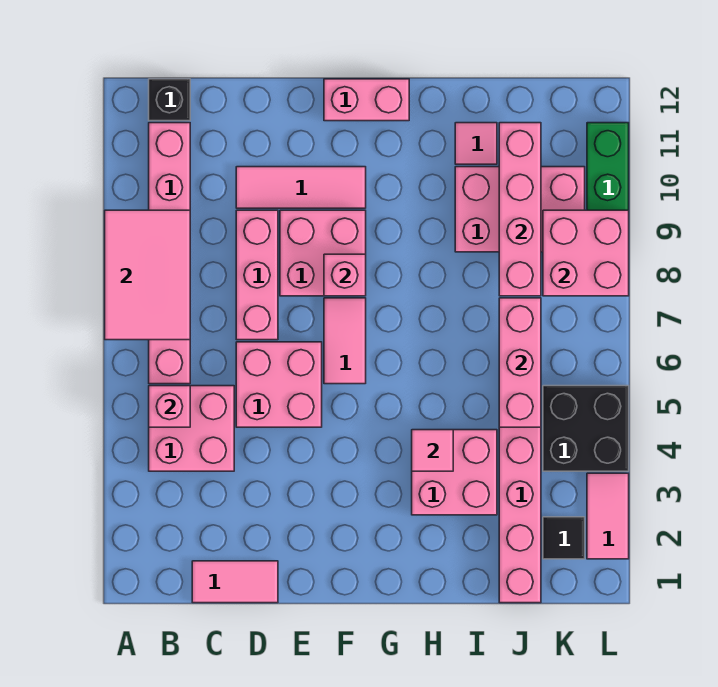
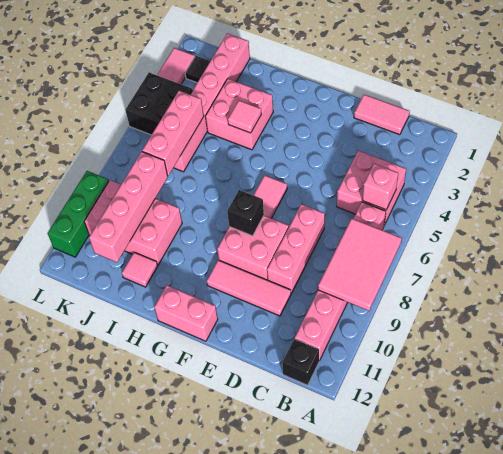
pink brick D5:E6 level 1 -> none
pink brick F8 level 2 -> black brick F8 level 2
pink brick K8:L9 level 2 -> none

